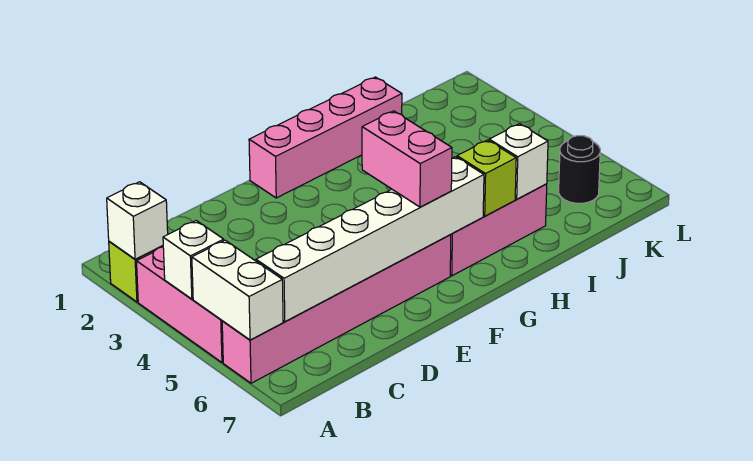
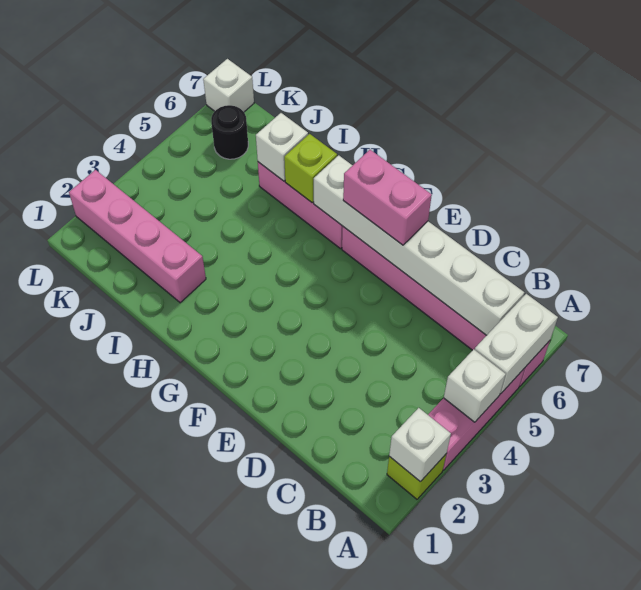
pink brick F1:I1 level 1 -> pink brick I2:L2 level 1
pink brick F5:F6 level 3 -> pink brick E6:F6 level 3
none -> white brick L7 level 1

